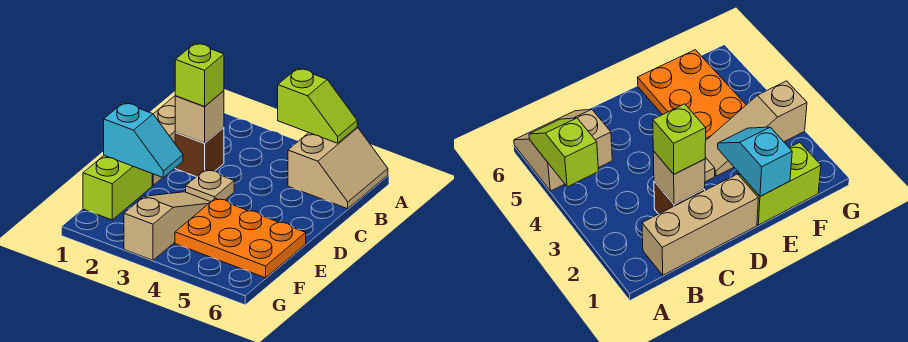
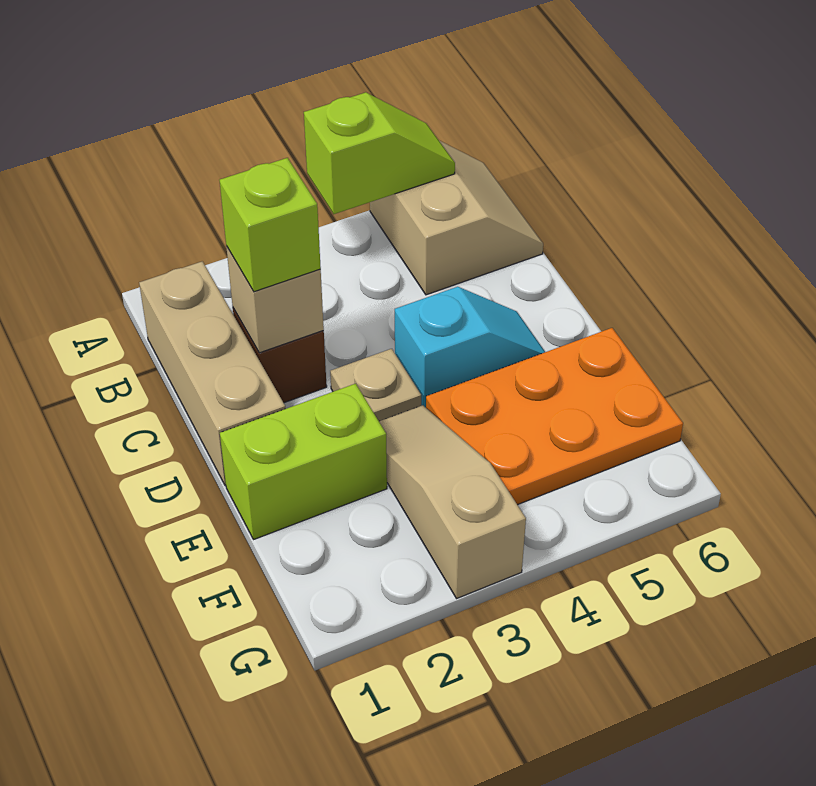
lime brick E1:F1 level 1 -> lime brick E1:E2 level 1
cyan slope E1:E2 level 2 top 1 -> cyan slope D4:D5 level 1 top 4

